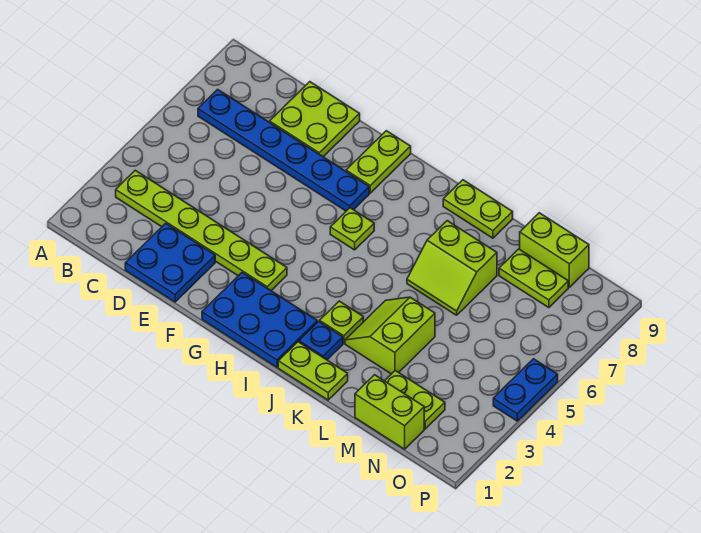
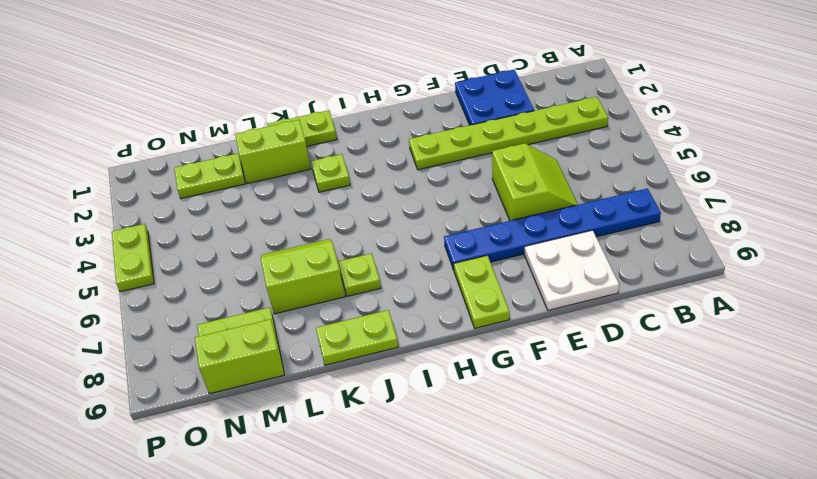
lime plate D8:E9 level 1 -> white plate D8:E9 level 1
blue plate G1:I2 level 1 -> none
lime plate H6 level 1 -> lime plate J7 level 1
blue plate J2 level 1 -> none
lime slope K3:L4 level 1 top L -> lime slope D5:E6 level 1 top E
lime brick M1:N1 level 1 -> lime brick K2:L2 level 1
blue plate P4:P5 level 1 -> lime plate P4:P5 level 1

